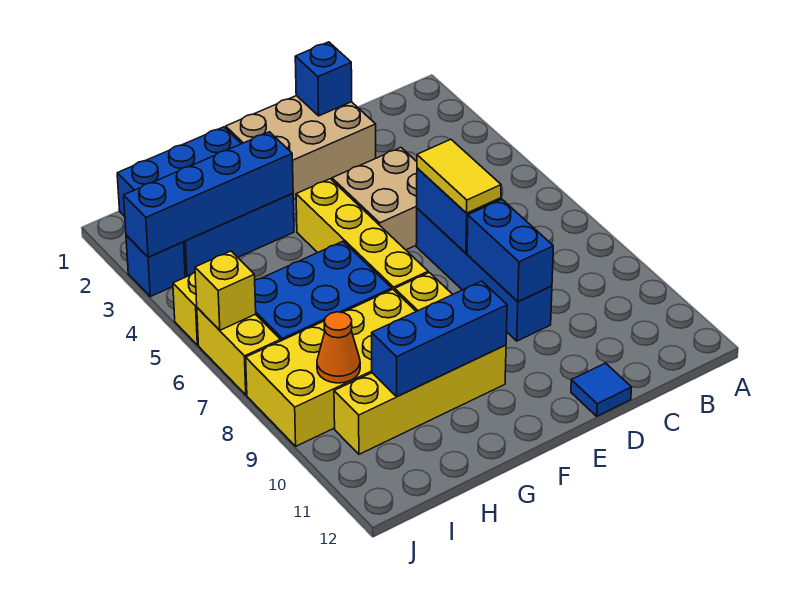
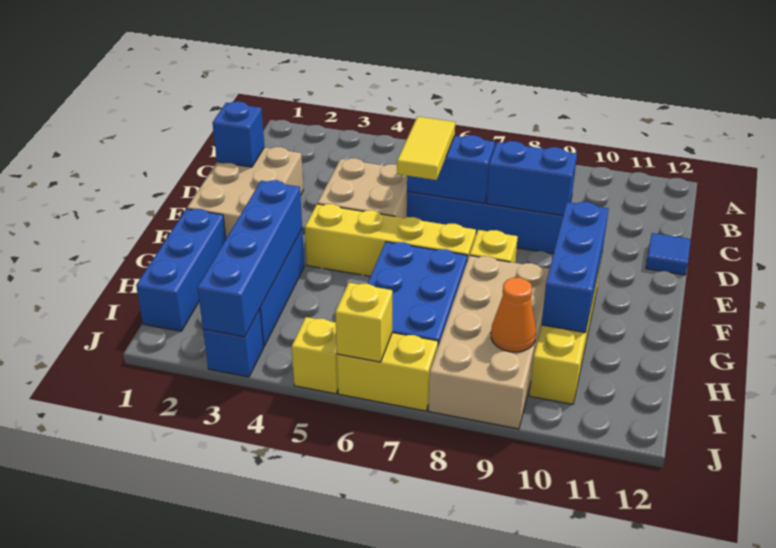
yellow tile D6:D7 level 3 -> yellow tile D6:E6 level 3
yellow brick G8:J9 level 1 -> tan brick G8:J9 level 1

